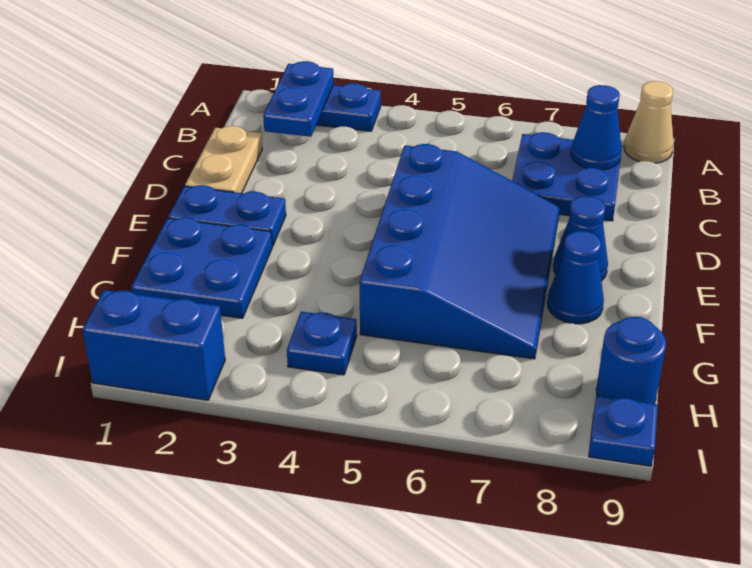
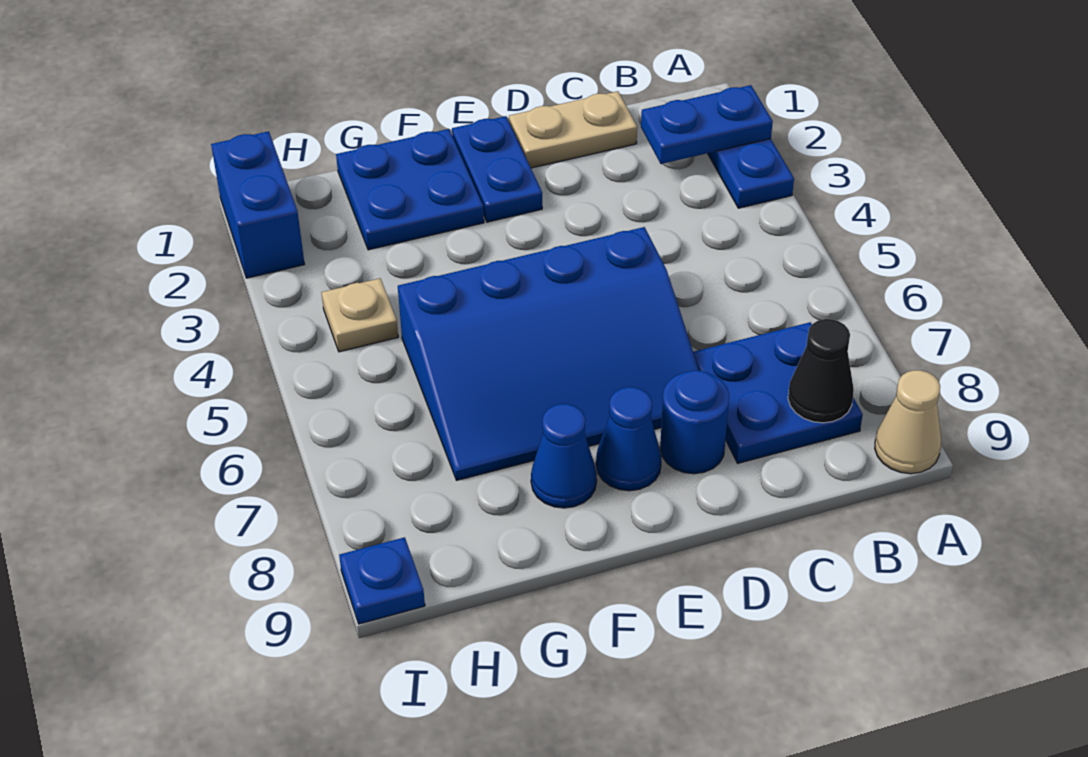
blue cone B8 level 2 -> black cone B8 level 2
blue plate H4 level 1 -> tan plate H4 level 1
blue round brick H9 level 1 -> blue round brick D8 level 1

